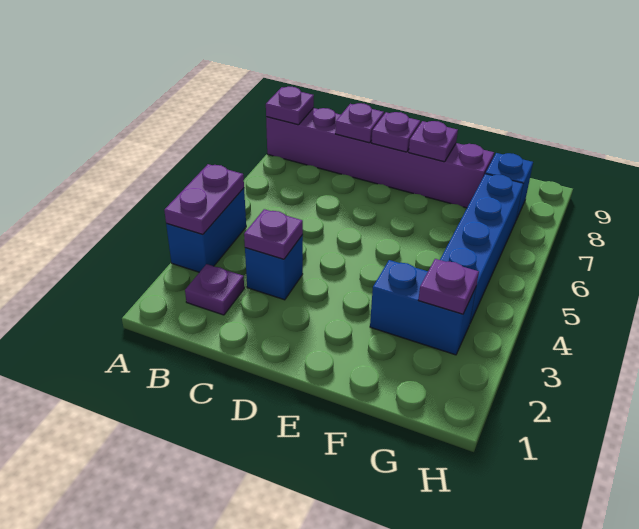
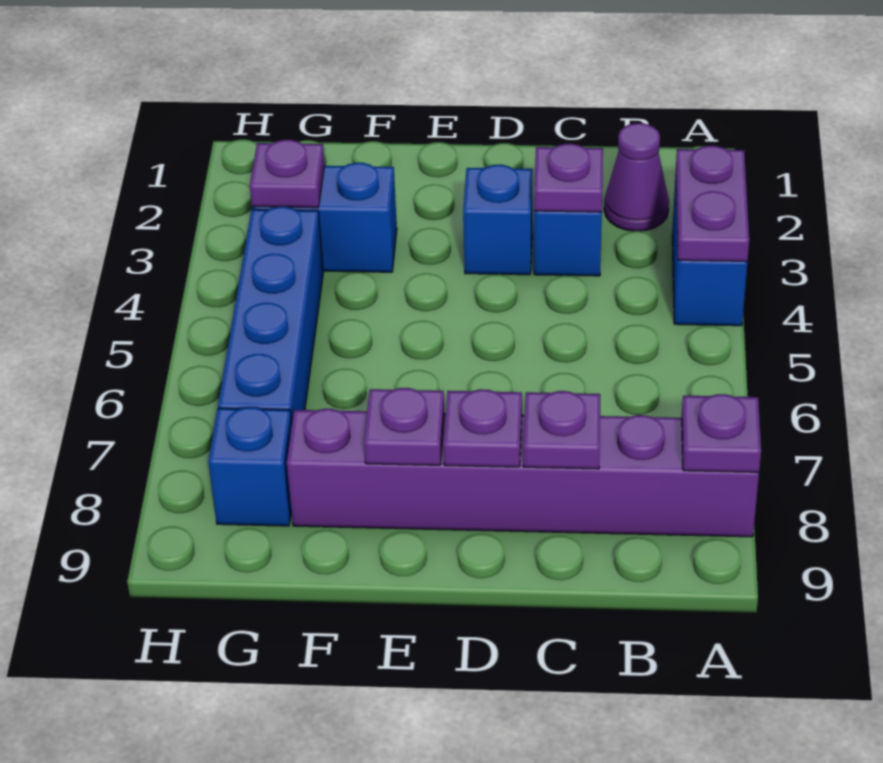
purple plate B2 level 1 -> purple cone B2 level 1
none -> blue brick D3 level 1

